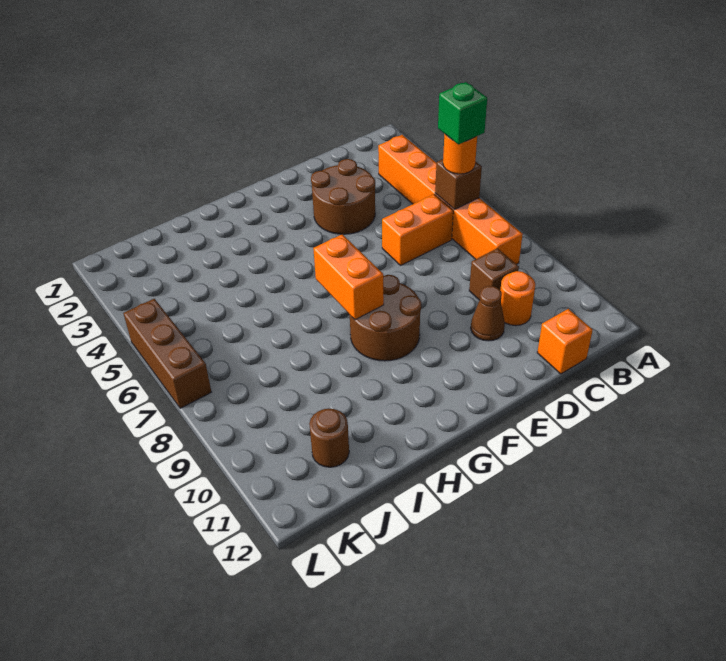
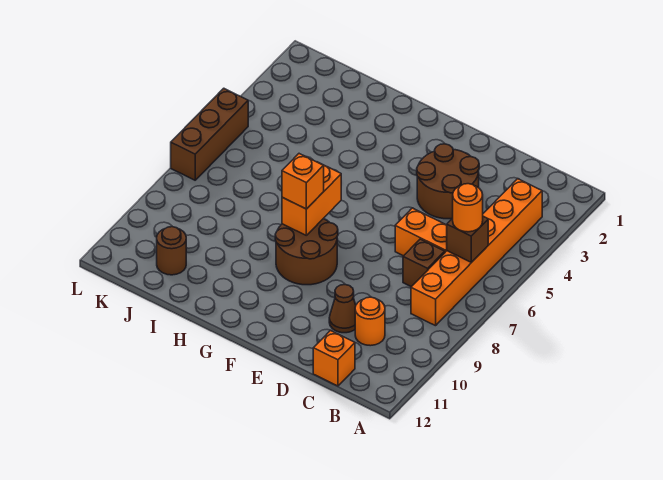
green brick B6 level 4 -> none
brown brick C9 level 1 -> brown brick C7 level 1
none -> orange brick G8 level 3

